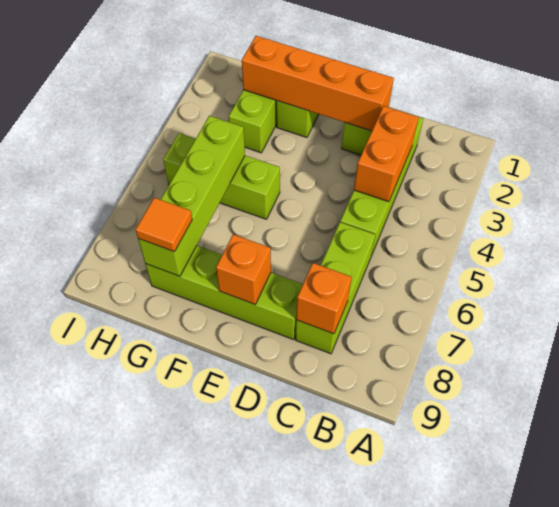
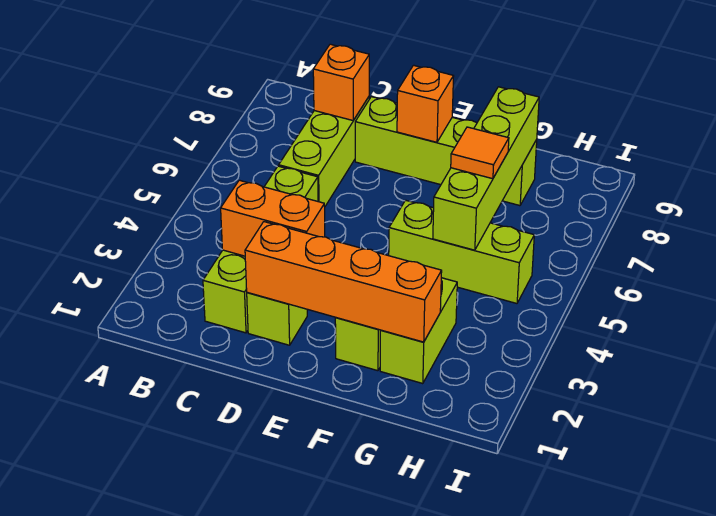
orange brick C3:C4 level 2 -> orange brick C3:D3 level 2
orange tile G8 level 3 -> orange tile G6 level 3

